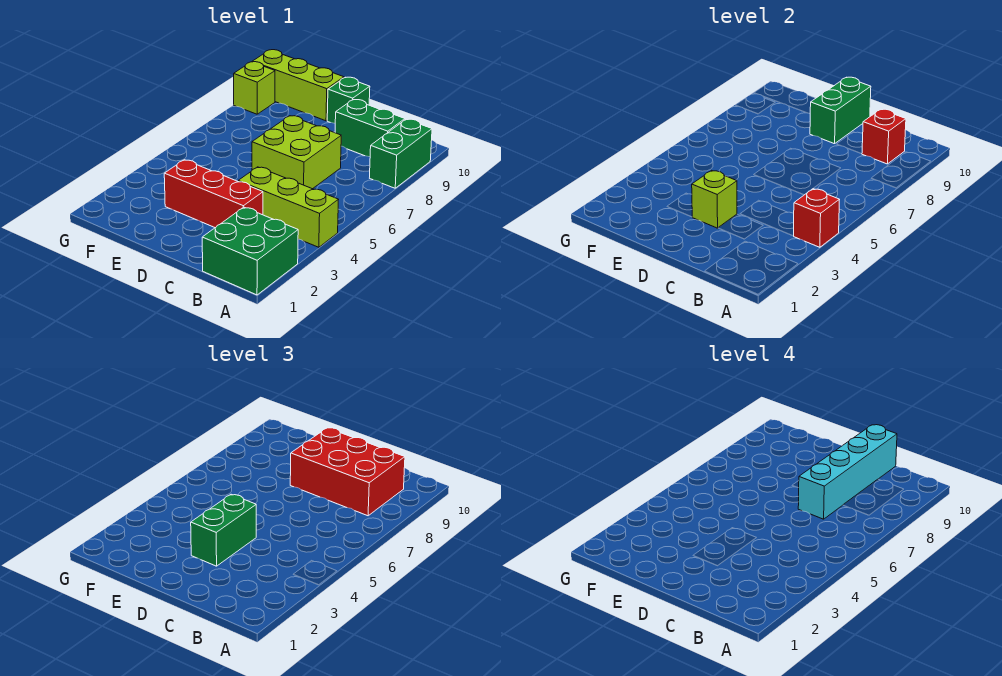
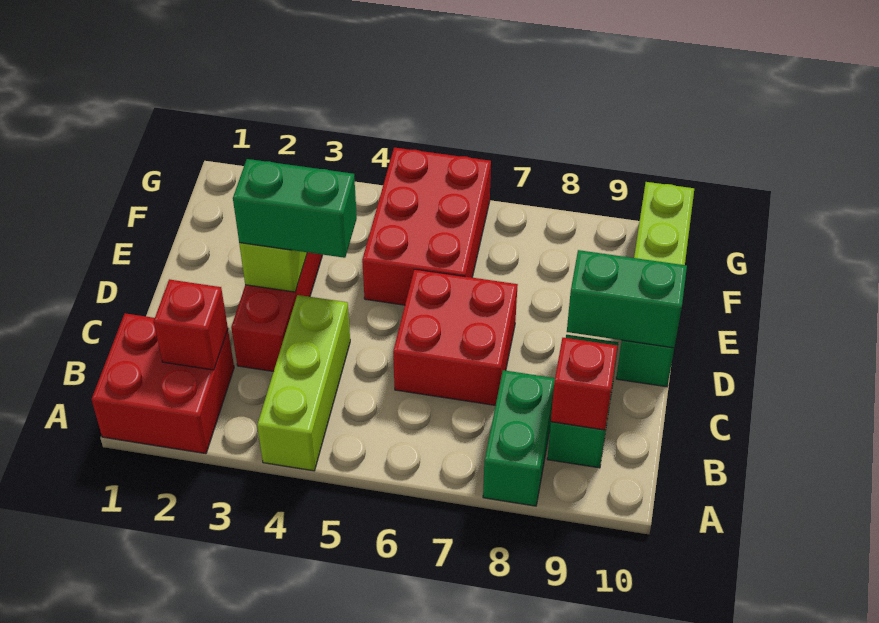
green brick A1:B2 level 1 -> red brick A1:B2 level 1
red brick A4 level 2 -> red brick B2 level 2
green brick A8:A9 level 1 -> green brick A8:B8 level 1
red brick B8:D9 level 3 -> red brick E5:G6 level 1
lime brick C6:D7 level 1 -> red brick C6:D7 level 1
cyan brick C7:C10 level 4 -> none
lime brick G9 level 1 -> none

